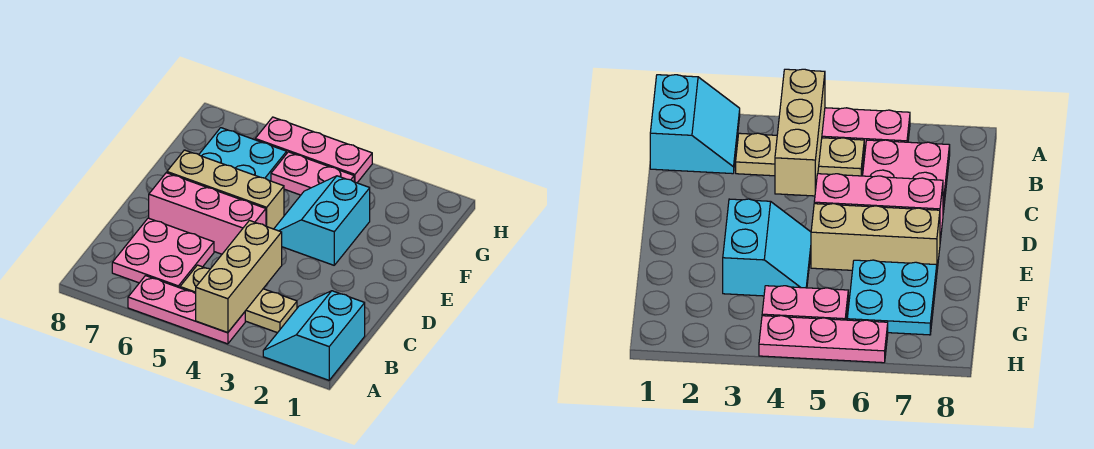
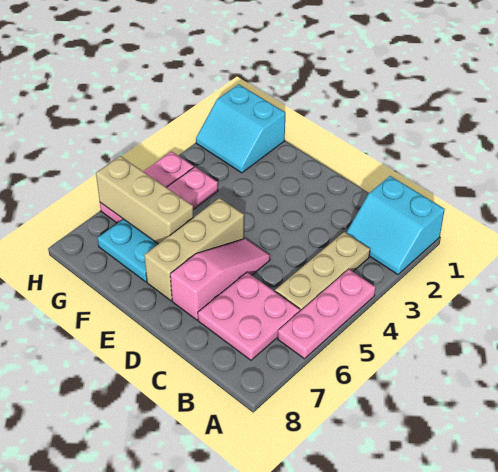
tan brick A4:C4 level 2 -> tan brick F6:H6 level 2
pink brick D5:D7 level 1 -> pink slope D5:D7 level 1 top 7
cyan slope E3:F4 level 1 top 3 -> cyan slope G1:H2 level 1 top 1

